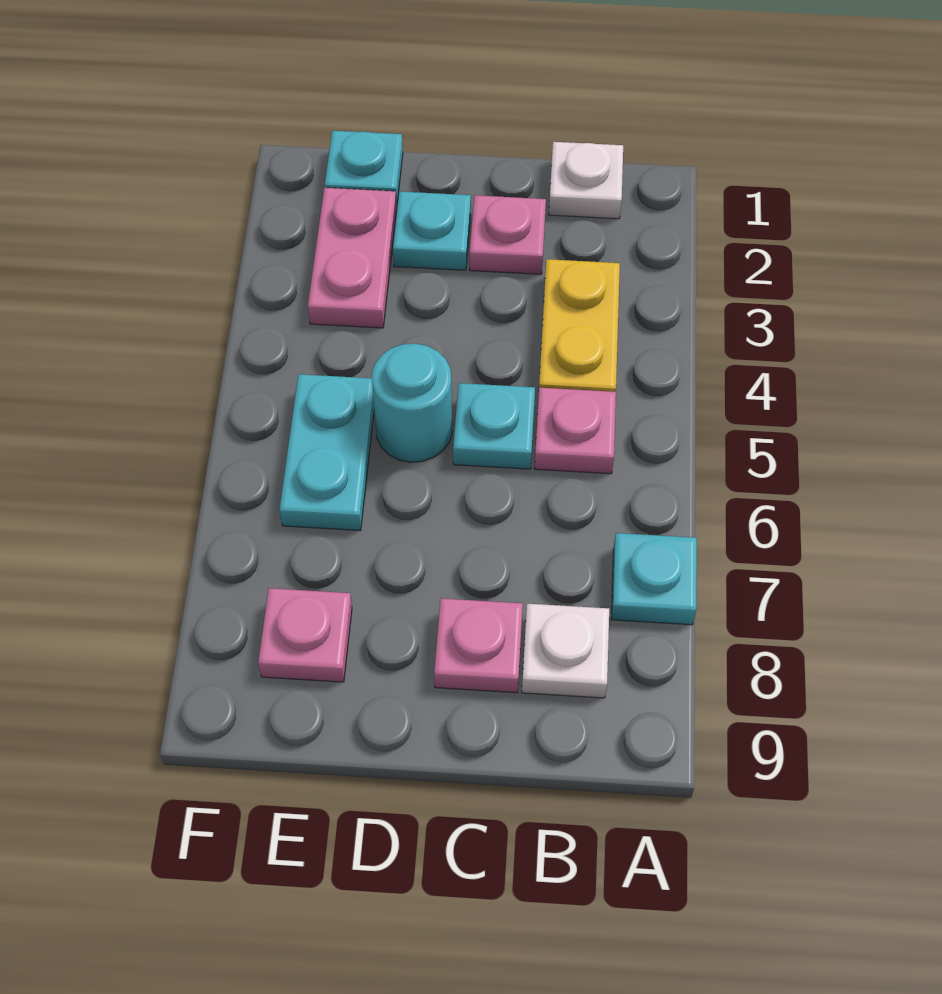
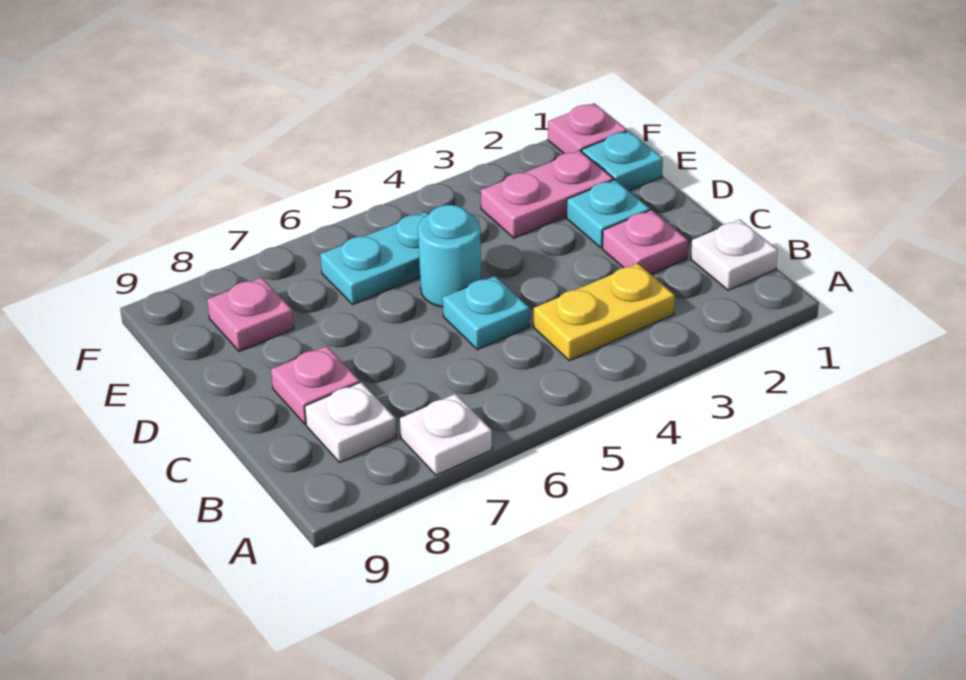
cyan plate A7 level 1 -> white plate A7 level 1
pink plate B5 level 1 -> pink plate F1 level 1

